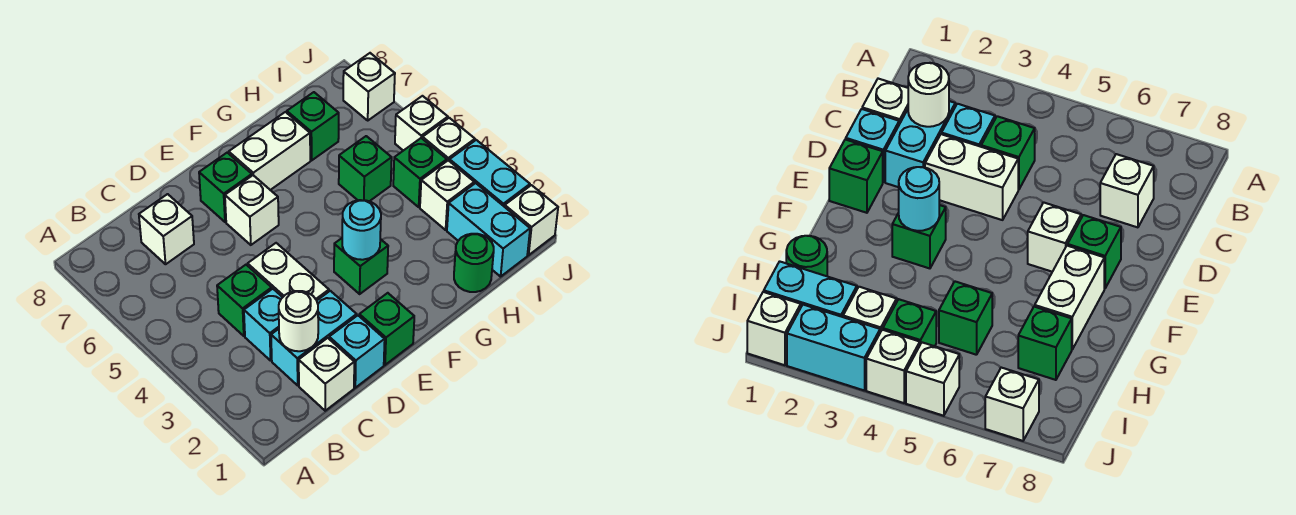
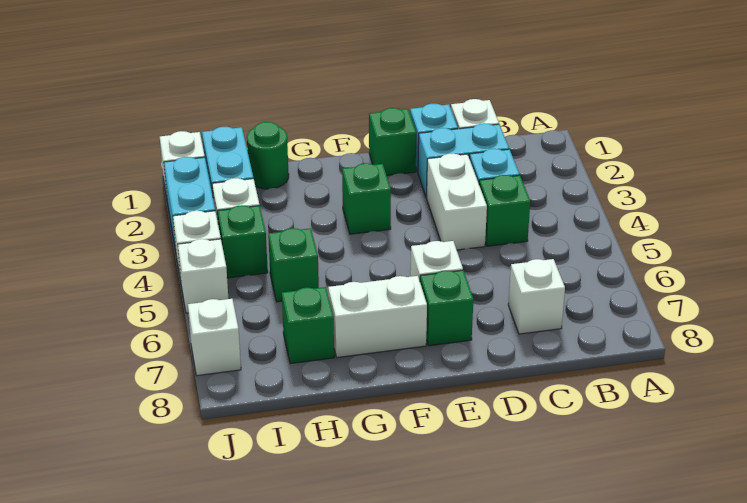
white round brick C2 level 2 -> none
cyan round brick F3 level 2 -> none

